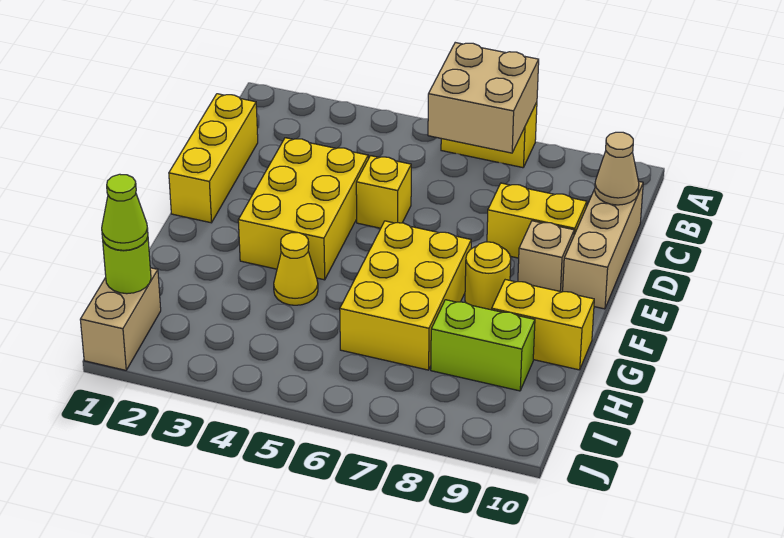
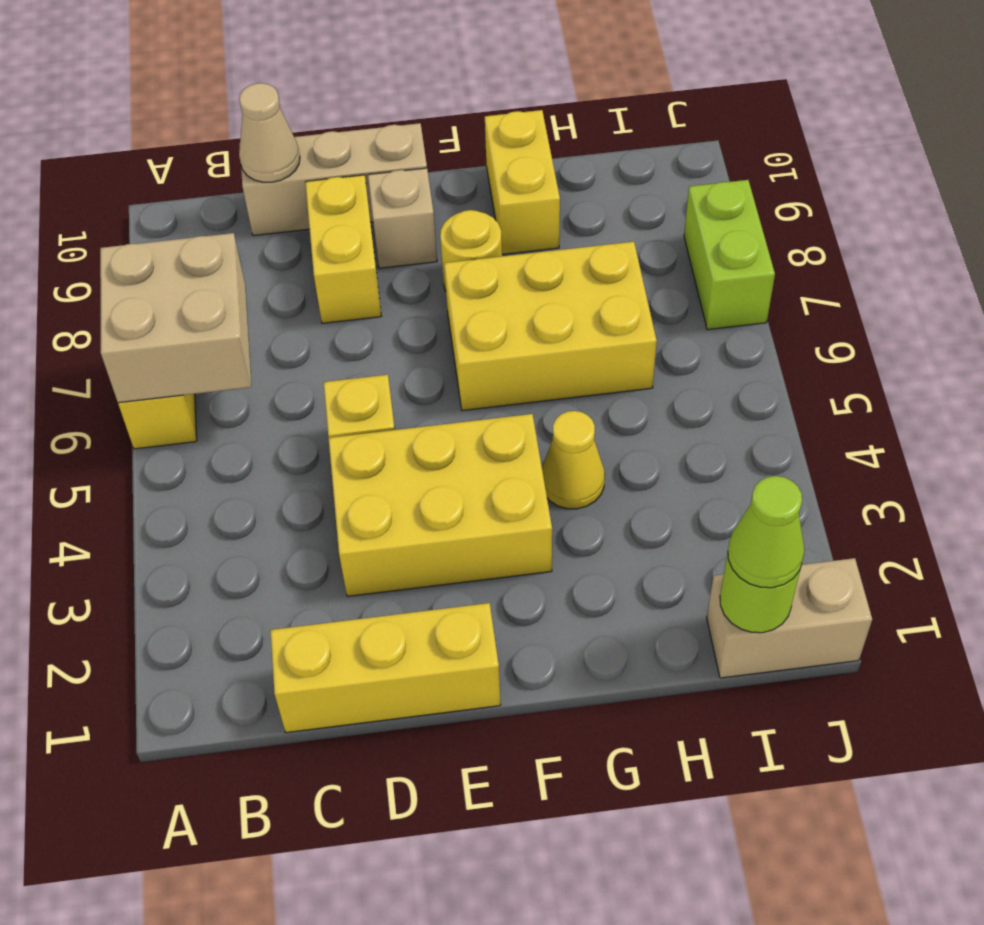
lime brick H8:H9 level 1 -> lime brick J7:J8 level 1

